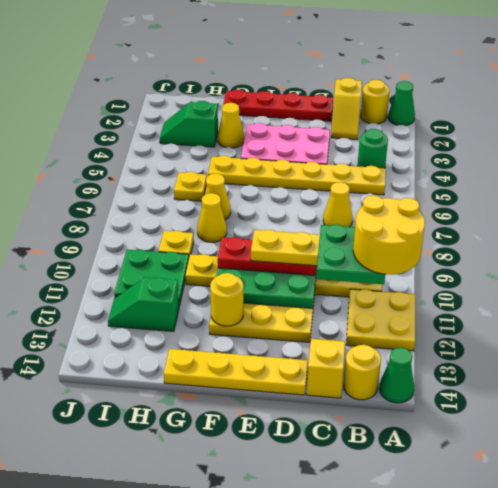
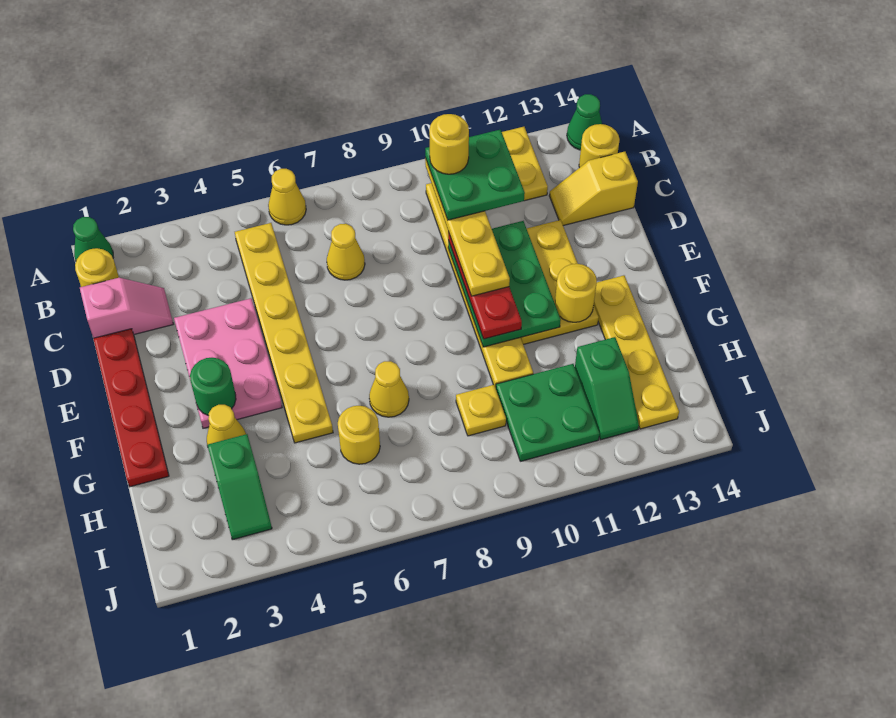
yellow round brick A10:B11 level 6 -> yellow round brick B10 level 6
green round brick B4 level 1 -> green round brick F3 level 2
yellow slope C1:C2 level 1 top 1 -> pink slope C1:C2 level 1 top 1
yellow plate D14:G14 level 1 -> yellow plate F13:I13 level 1
yellow cone G8 level 1 -> yellow cone A6 level 1
yellow plate H6 level 1 -> yellow round brick H6 level 1

